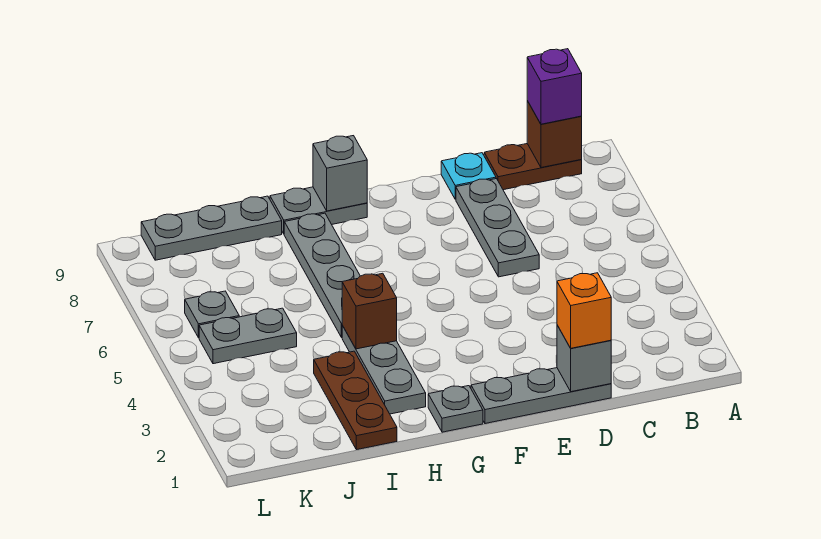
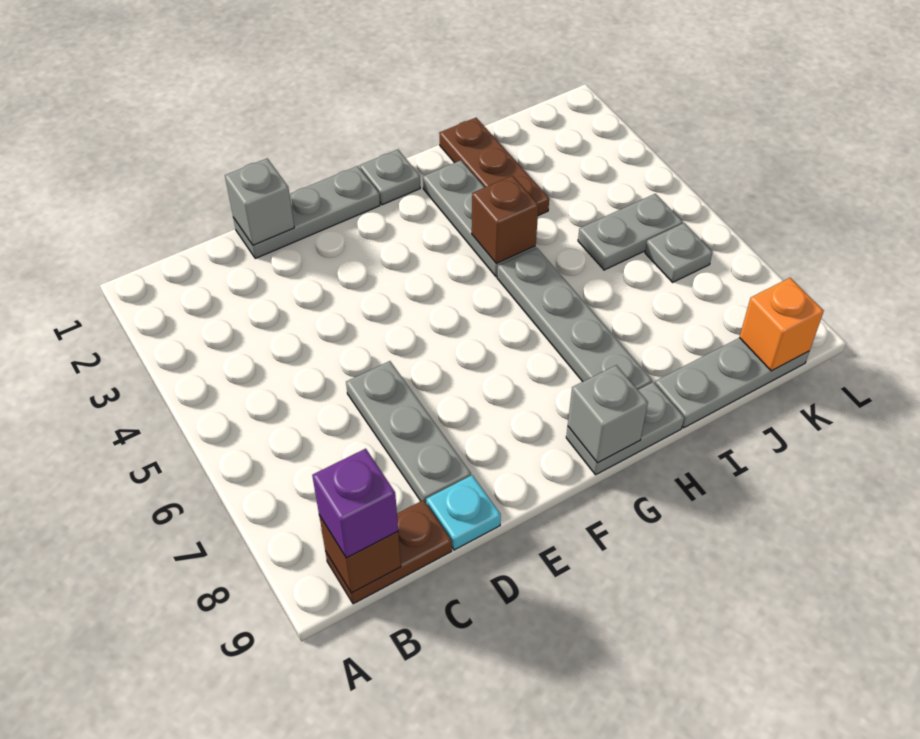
orange brick D1 level 3 -> orange brick K9 level 2

